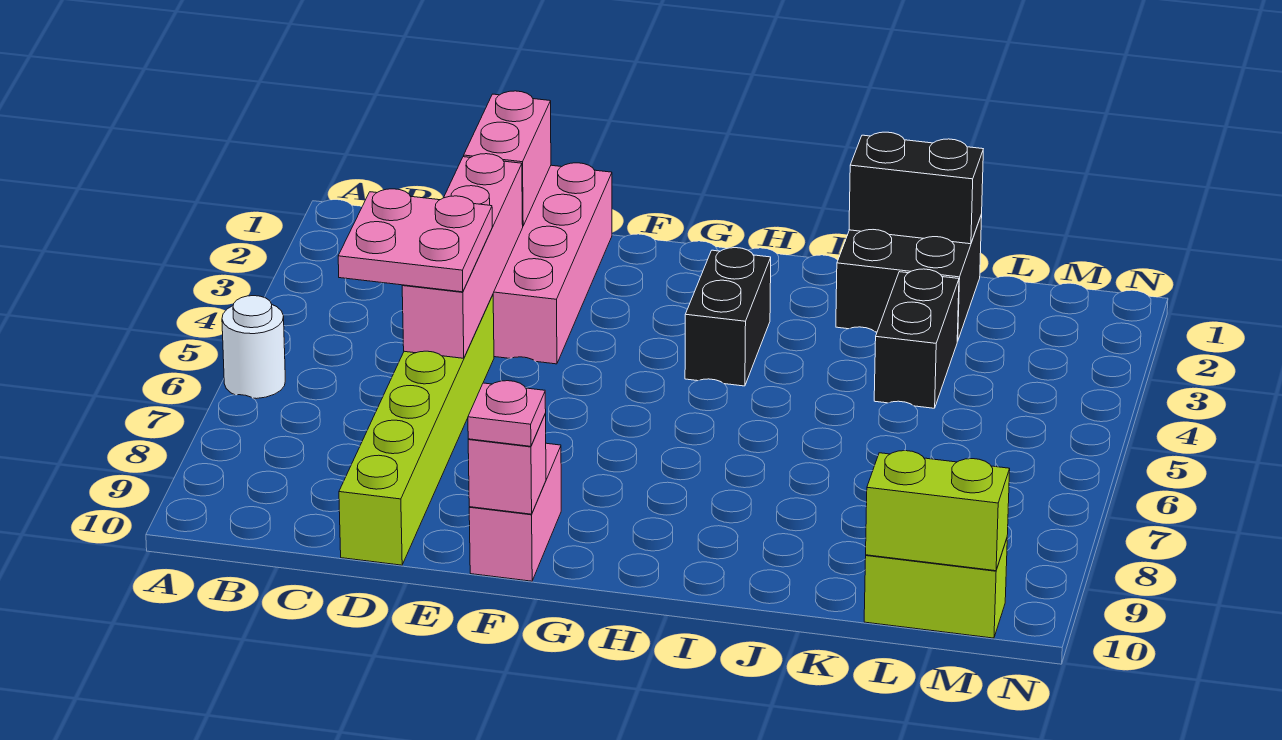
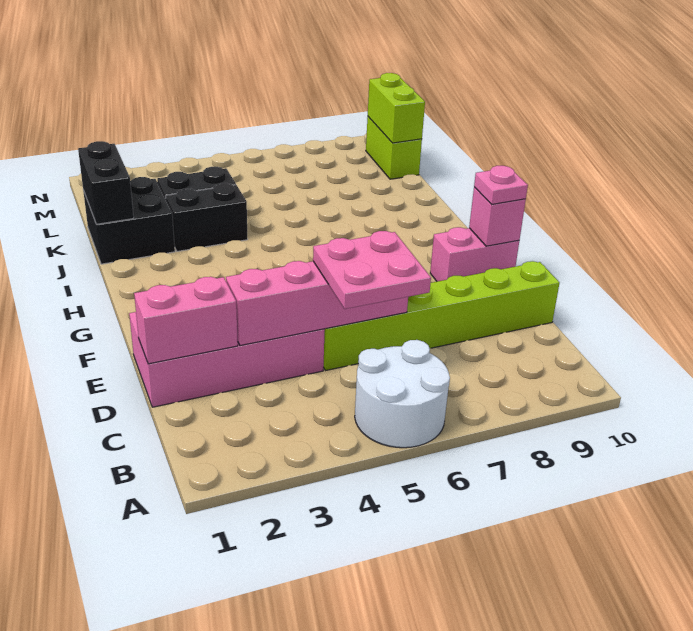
white round brick A6 level 1 -> white round brick A5:B6 level 1
black brick H3:H4 level 1 -> black brick J3:J4 level 1

